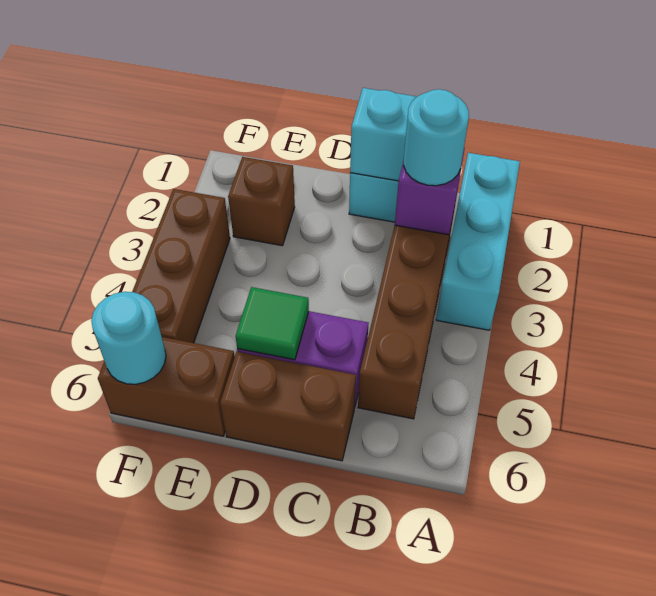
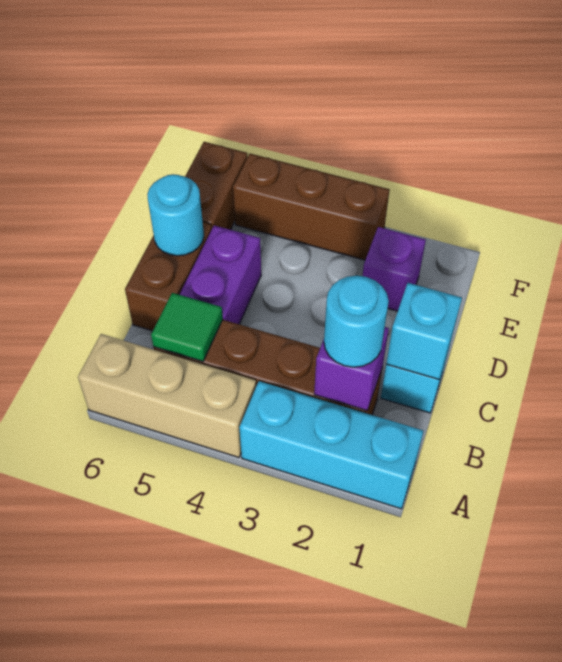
none -> tan brick A4:A6 level 1
green tile D5 level 2 -> green tile B5 level 2
brown brick E2 level 1 -> purple brick E2 level 1
cyan round brick F6 level 2 -> cyan round brick D6 level 2

